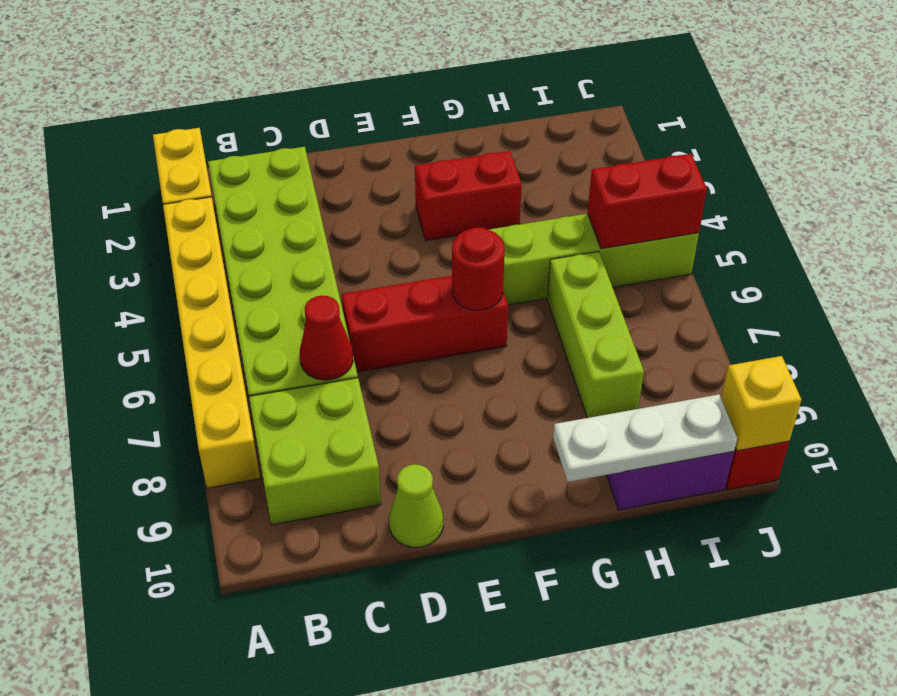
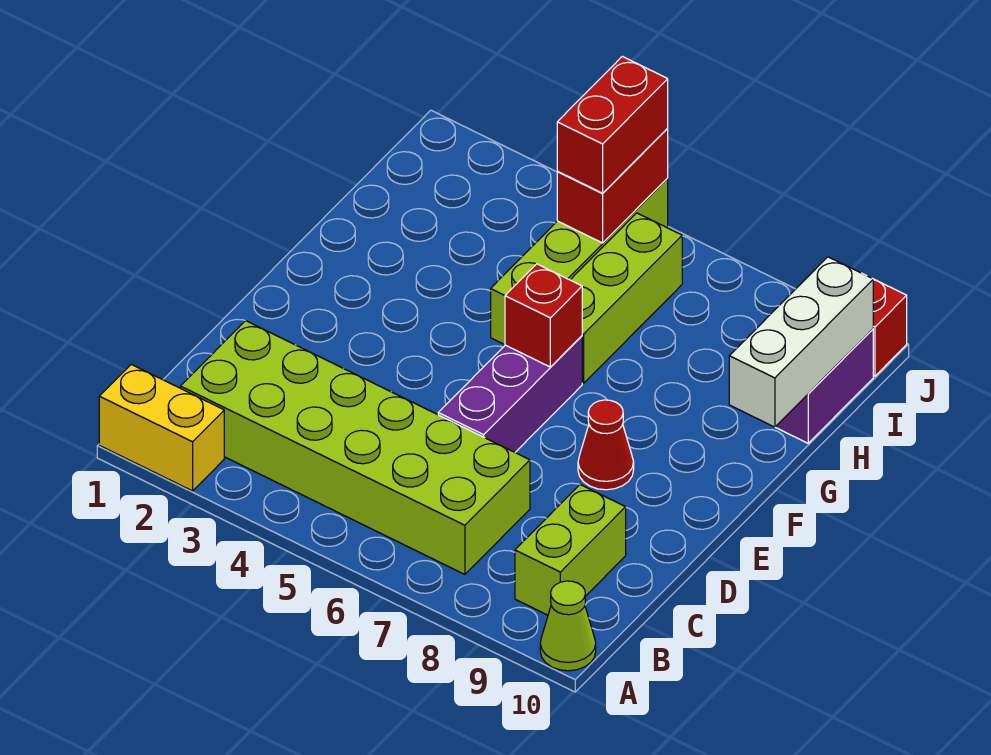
yellow brick A3:A8 level 1 -> none
lime brick B8:C9 level 1 -> lime brick B9:C9 level 1
red cone C7 level 2 -> red cone E8 level 1
red brick D6:F6 level 1 -> purple brick D6:F6 level 1
lime cone D10 level 1 -> lime cone A10 level 1
red brick F3:G3 level 1 -> red brick I5:J5 level 3
red round brick F6 level 2 -> red brick F6 level 2
white plate G10:I10 level 2 -> white brick G10:I10 level 2
lime brick H6:H8 level 1 -> lime brick G6:I6 level 1
yellow brick J10 level 2 -> none

